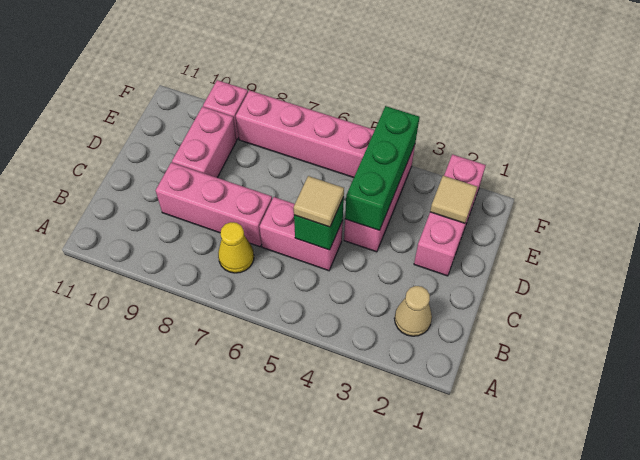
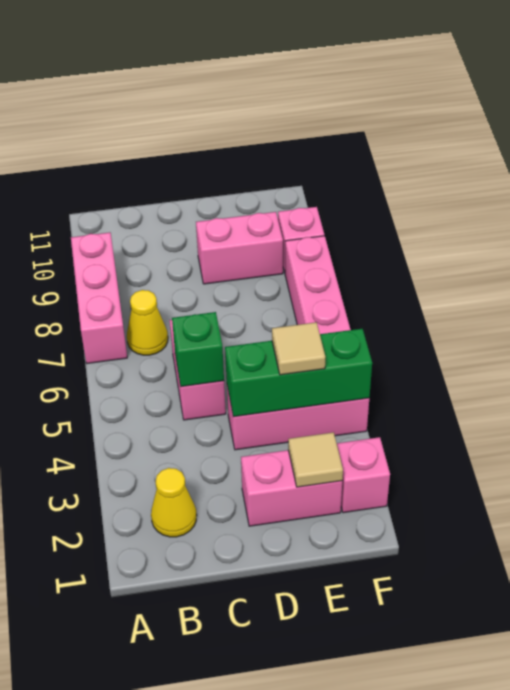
tan cone B2 level 1 -> yellow cone B2 level 1
tan tile C5 level 3 -> tan tile E4 level 3
pink brick C7:C9 level 1 -> pink brick A7:A9 level 1

